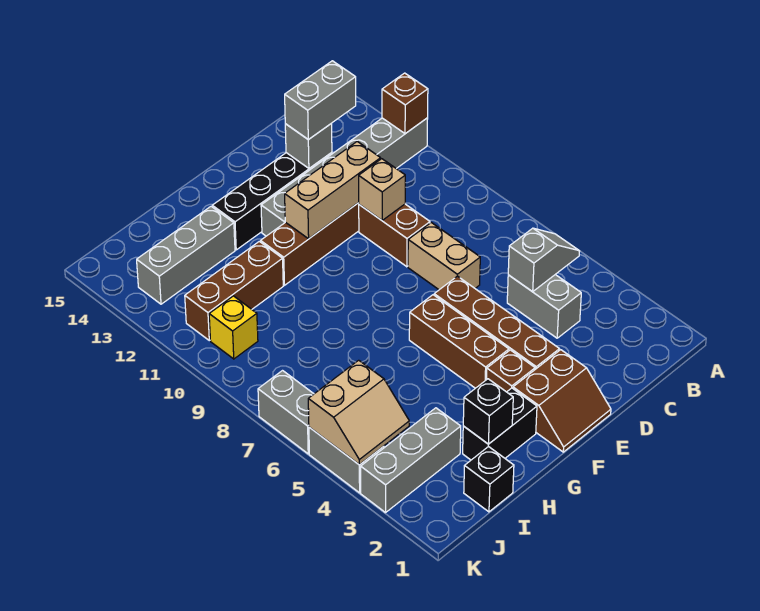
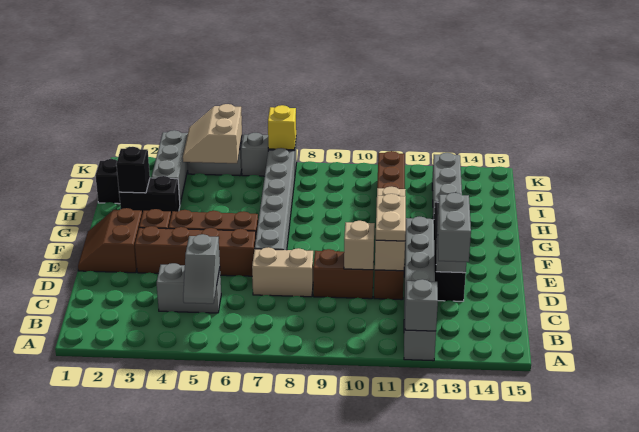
brown brick A12 level 2 -> grey brick A12 level 2
none -> tan plate D11:E11 level 3
none -> grey brick E7:J7 level 1
black brick G2:H2 level 1 -> black brick H2:H3 level 1
yellow brick J10 level 1 -> yellow brick K7 level 2

